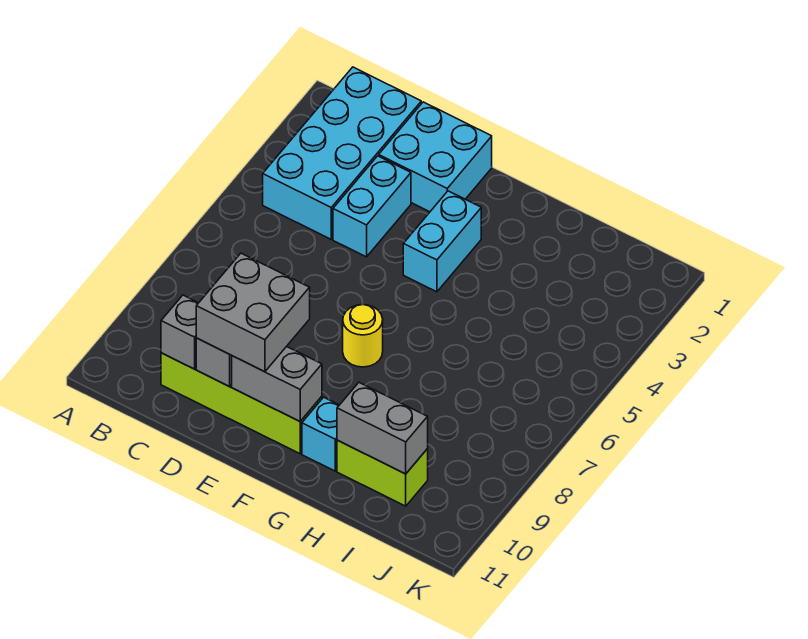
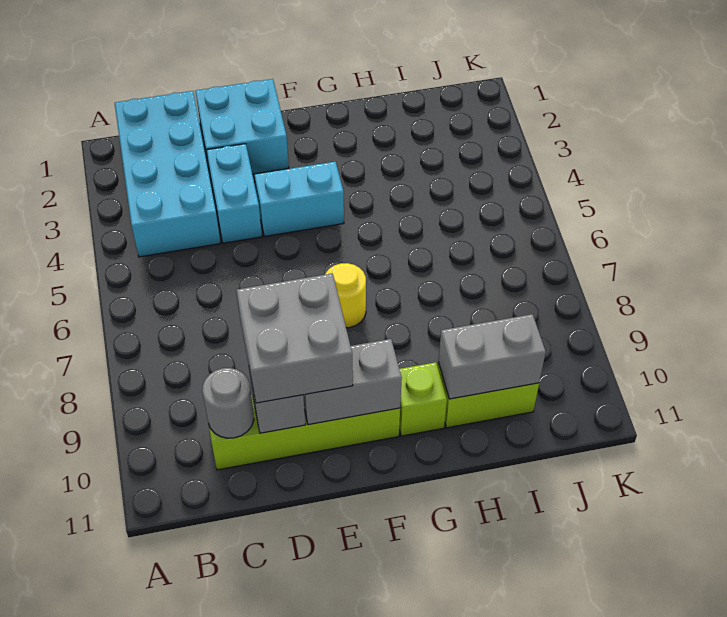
grey brick C10 level 2 -> grey round brick C10 level 2
cyan brick F3:F4 level 1 -> cyan brick E4:F4 level 1
cyan brick G10 level 1 -> lime brick G10 level 1

